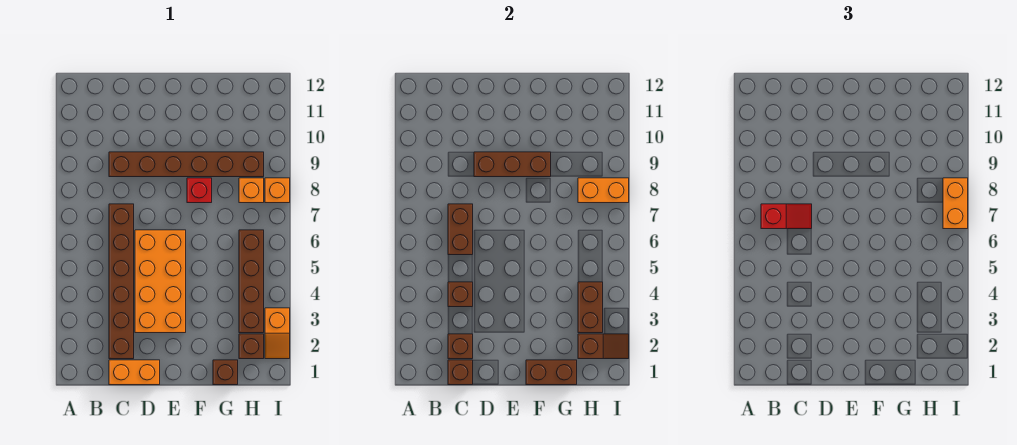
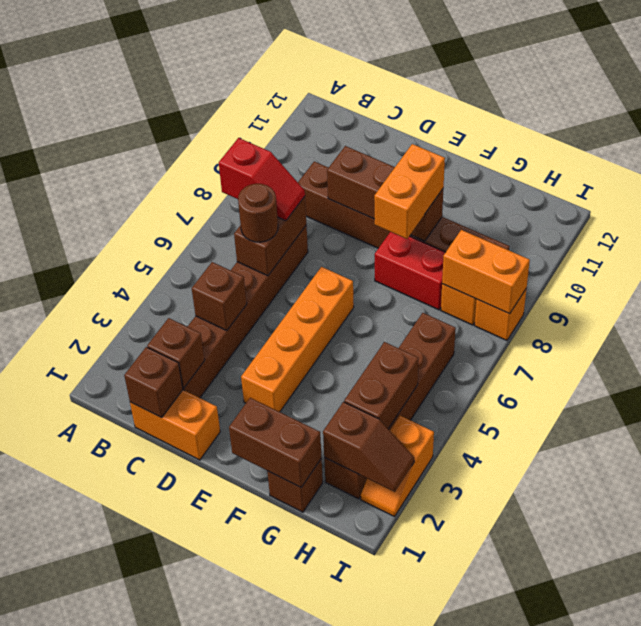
none -> brown round brick C6 level 3
orange brick D3:E6 level 1 -> orange brick E3:E6 level 1
red brick F8 level 1 -> red brick F8:G8 level 1
orange brick I7:I8 level 3 -> orange brick F8:F9 level 3

